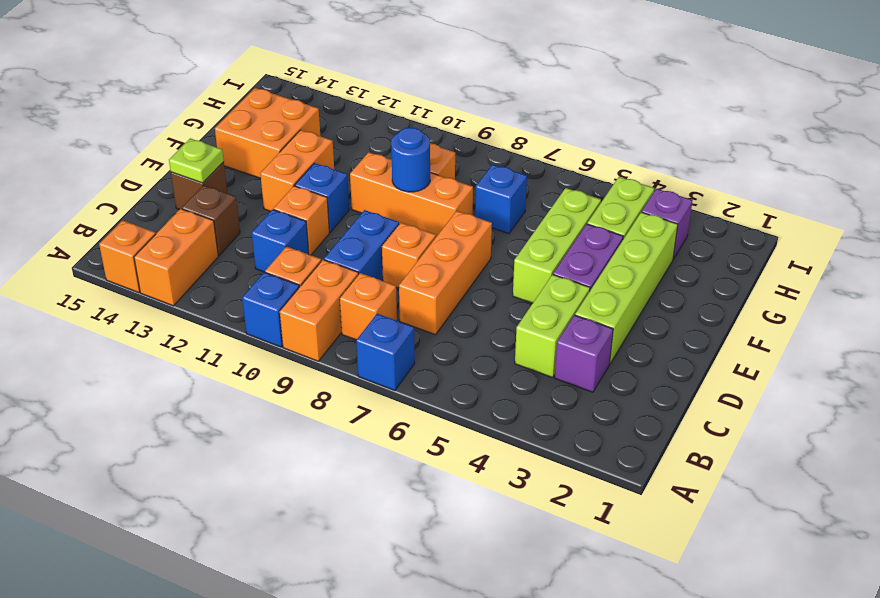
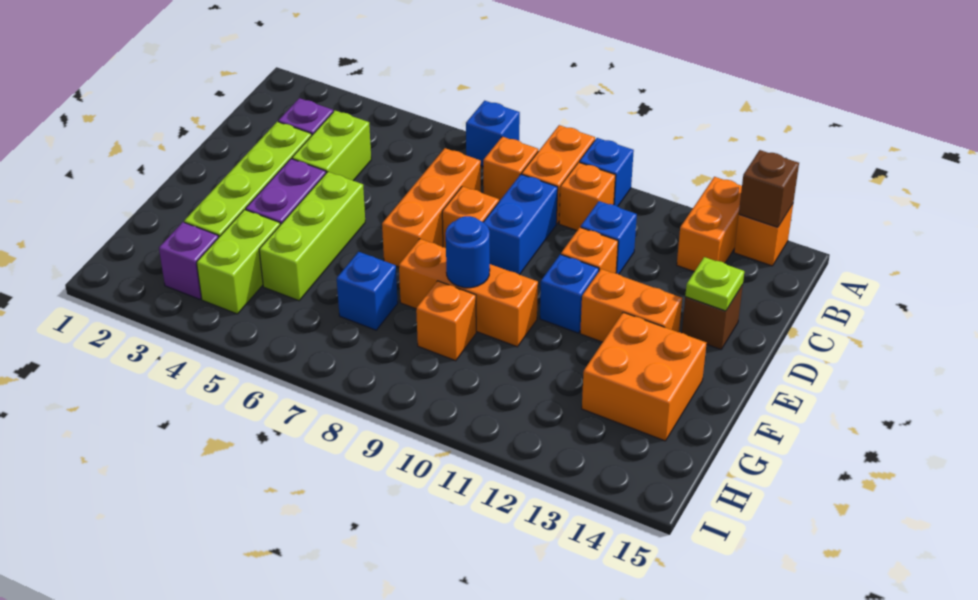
brown brick C13 level 1 -> brown brick A14 level 2
orange brick E12:F12 level 1 -> orange brick E12:E13 level 1

